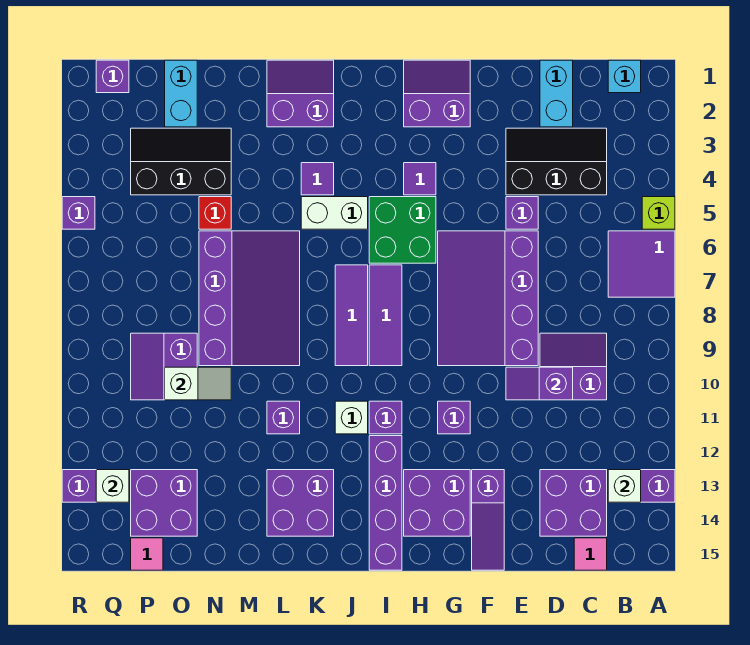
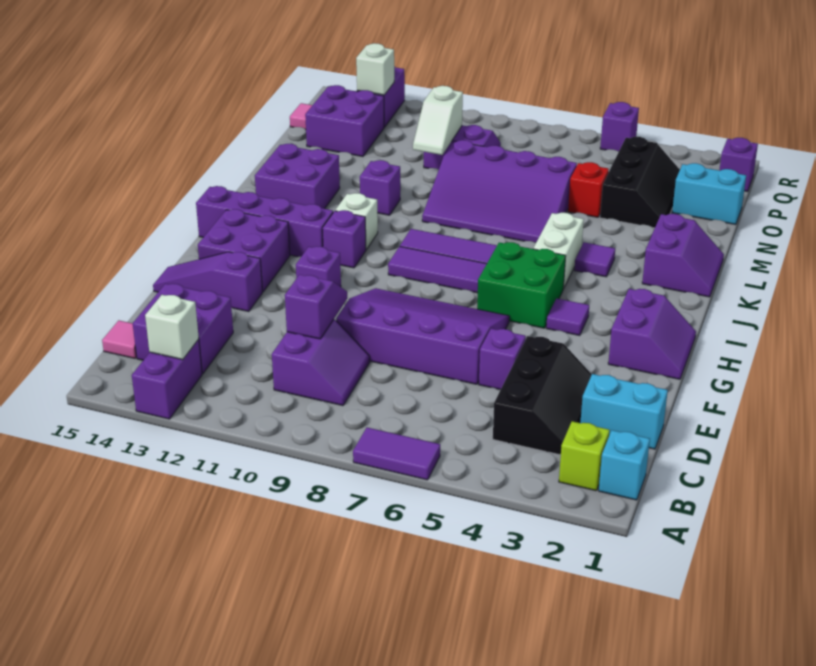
lime brick A5 level 1 -> lime brick B2 level 1
purple tile A6:B7 level 1 -> purple tile A6:A7 level 1

